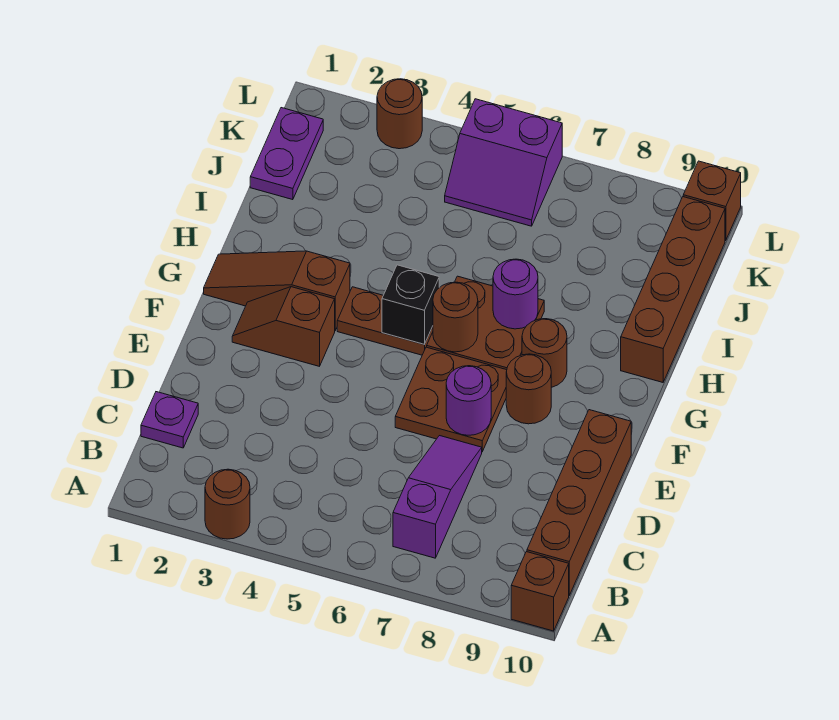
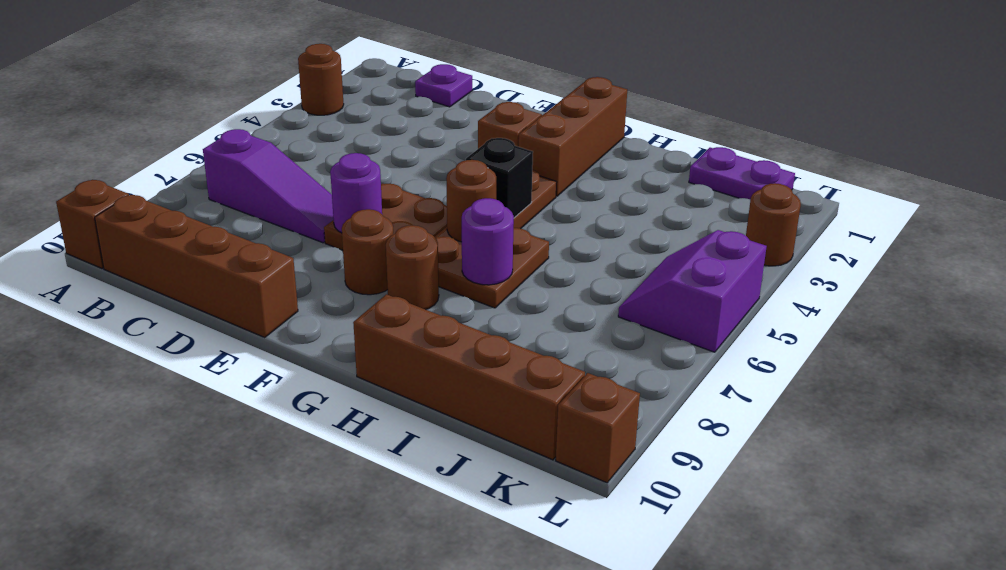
brown slope G1:G3 level 1 top 3 -> brown brick G1:G3 level 1

